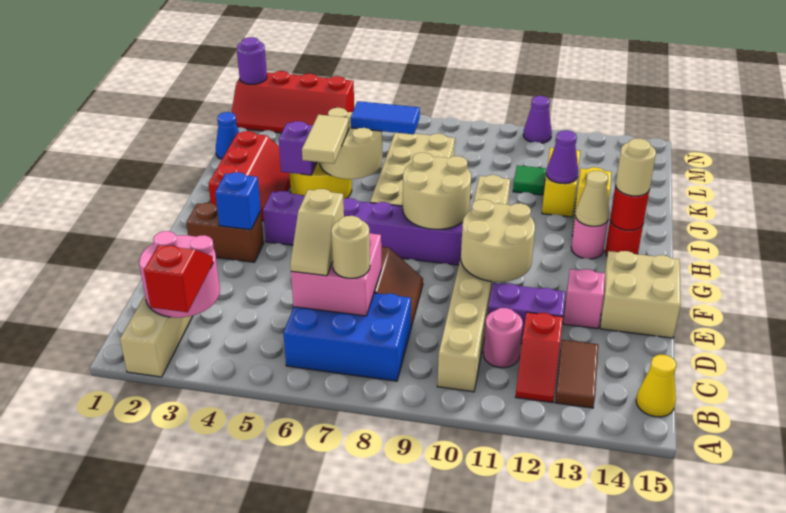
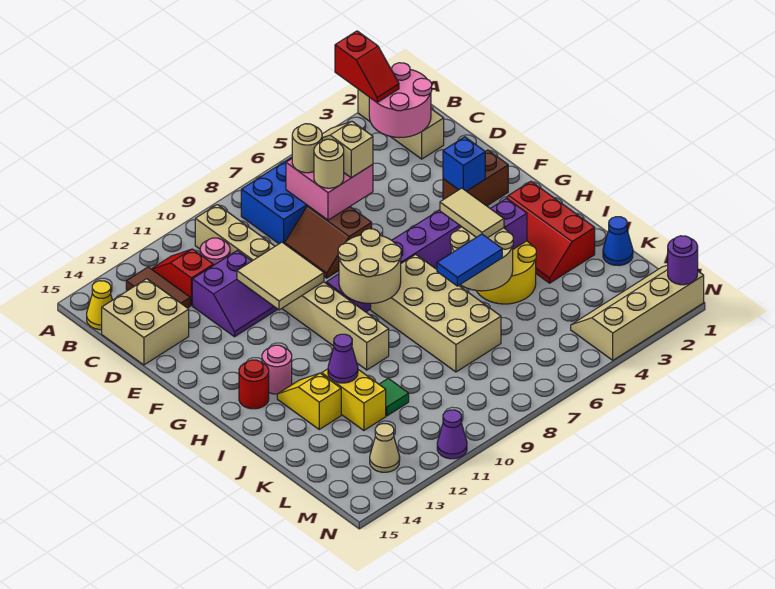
tan round brick E10:F11 level 2 -> tan tile E10:F11 level 2
pink brick E13 level 1 -> none
tan brick E14:F15 level 1 -> tan brick C14:D15 level 1
tan cone H13 level 2 -> tan cone M13 level 1
red round brick H14 level 2 -> none
tan round brick H14 level 3 -> tan round brick D7 level 3
red slope M1:N4 level 1 top N -> tan slope M1:N4 level 1 top N

